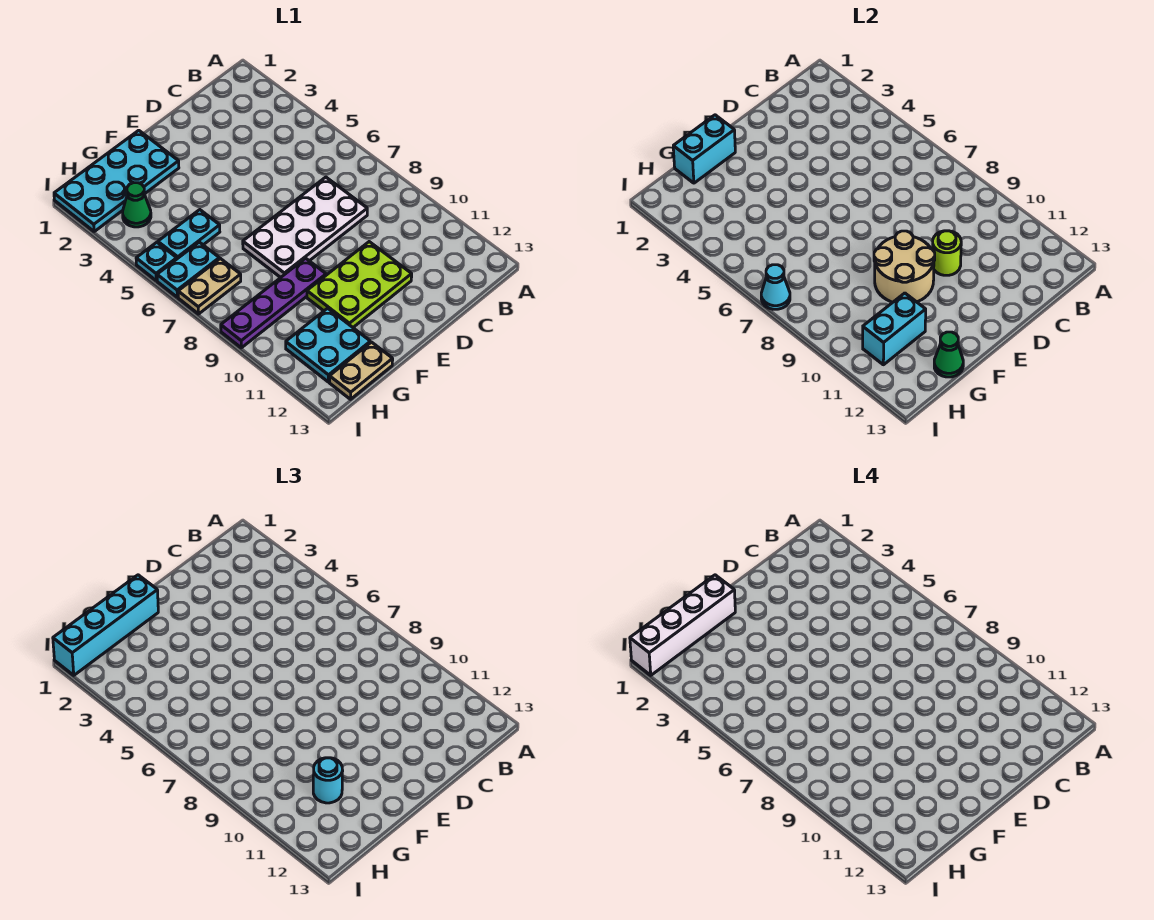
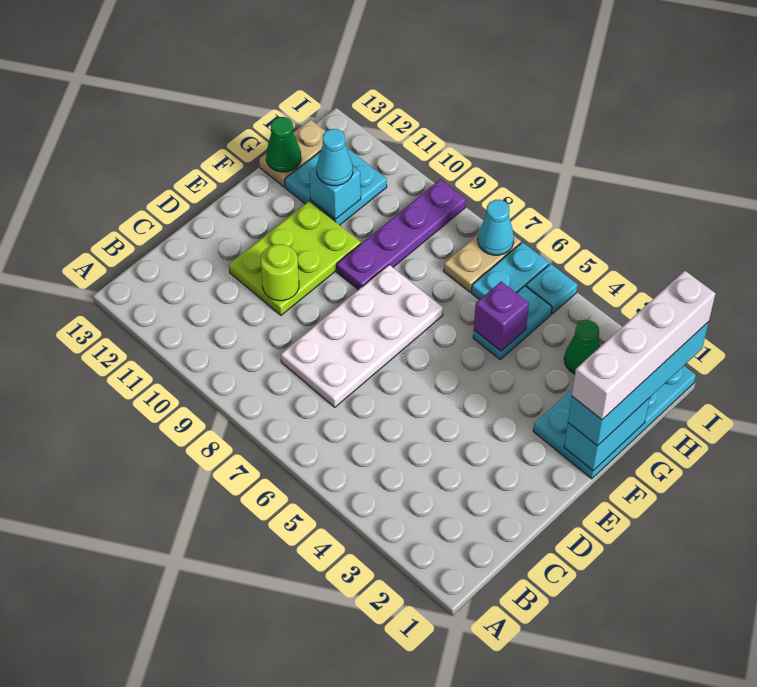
tan round brick E9:F10 level 2 -> none
none -> purple brick G5 level 2
cyan brick G11:H11 level 2 -> cyan brick G11 level 2
cyan round brick G11 level 3 -> cyan cone G11 level 3

